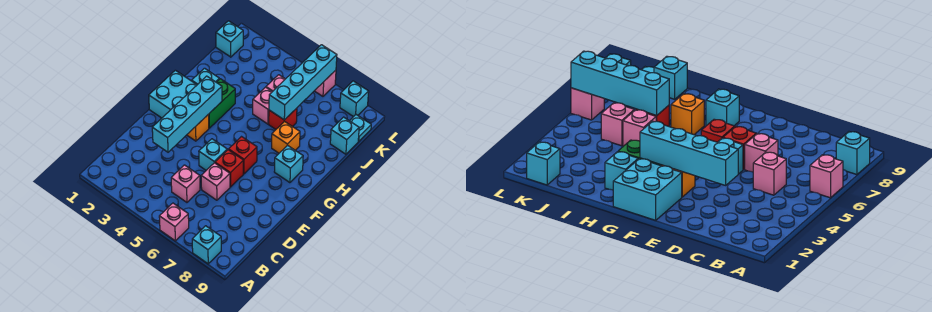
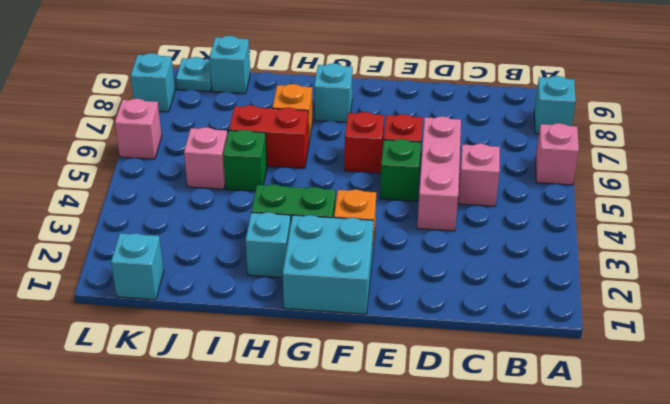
cyan brick D3:G3 level 2 -> none
pink brick D6 level 1 -> pink brick D4:D6 level 1
cyan brick E5 level 1 -> green brick E5 level 1
pink brick I5 level 1 -> green brick I5 level 1
red brick I6 level 1 -> red brick H6:I6 level 1
cyan brick I6:L6 level 2 -> none

